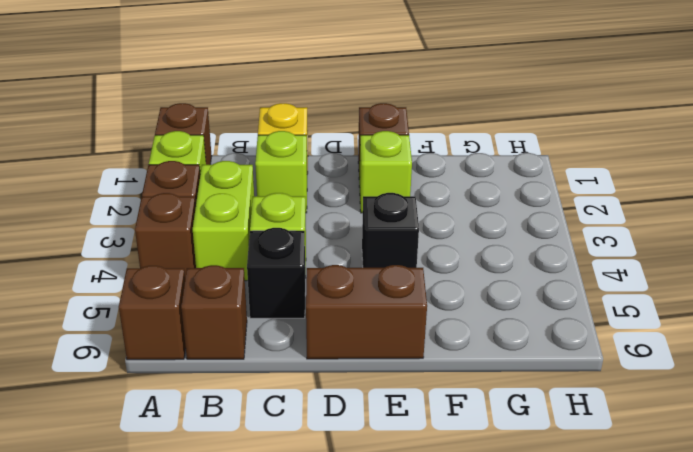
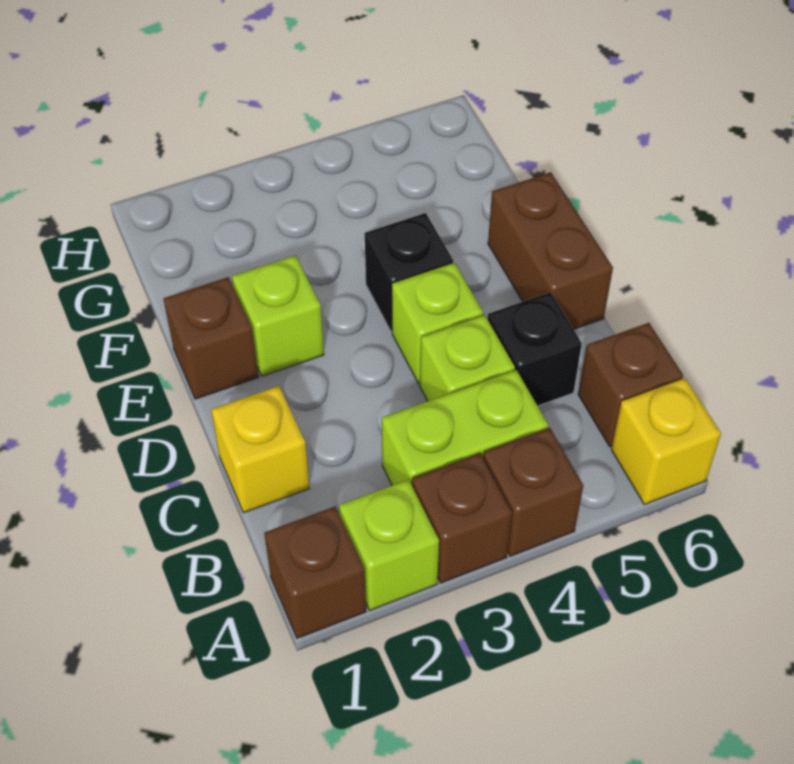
brown brick A6 level 1 -> yellow brick A6 level 1
lime brick C2 level 1 -> lime brick D4 level 1

